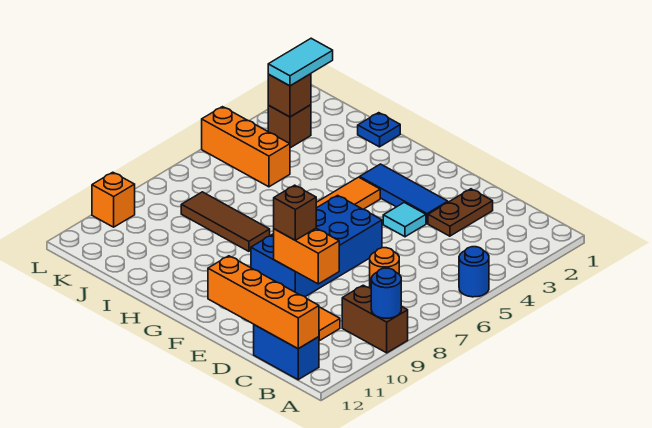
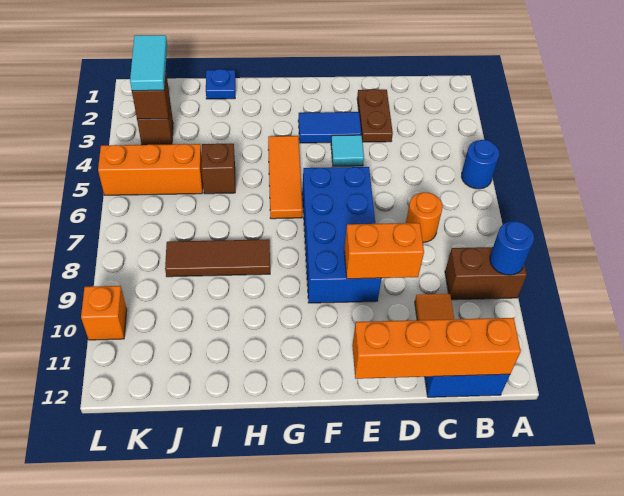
blue tile E3:G3 level 1 -> blue tile E3:F3 level 1
brown brick E9 level 3 -> brown brick I5 level 1

